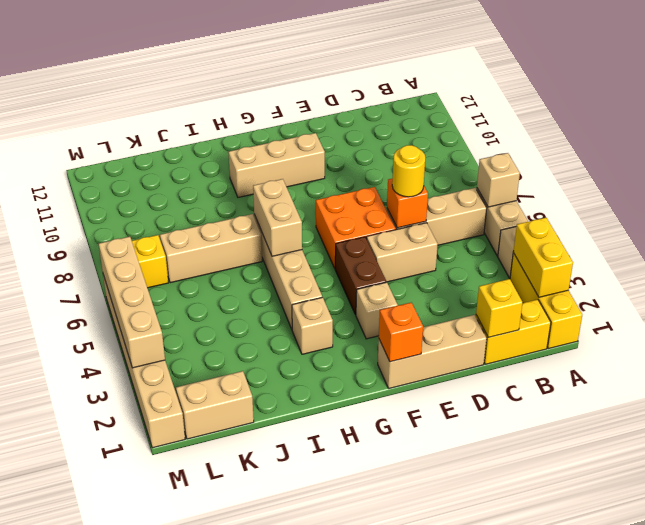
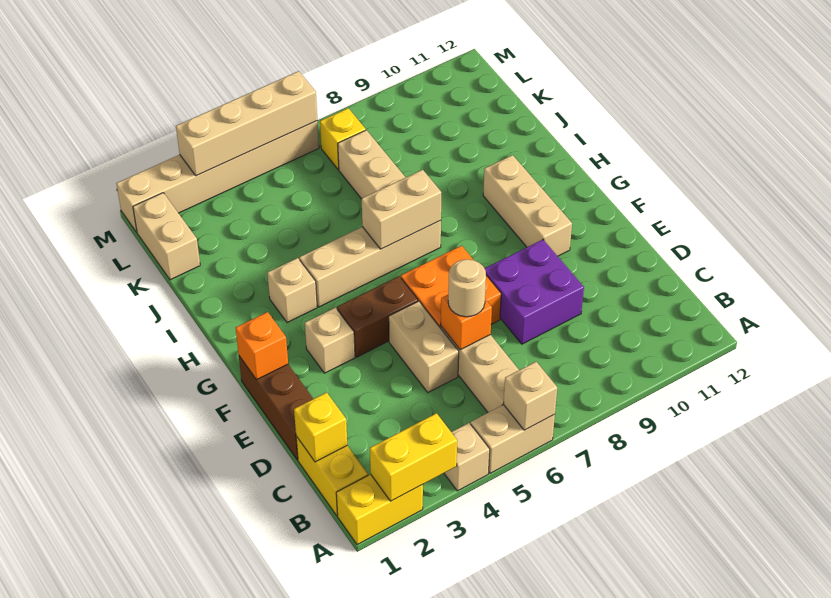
yellow brick A1:A3 level 1 -> yellow brick A1:A2 level 1
tan brick D1:F1 level 1 -> brown brick D1:F1 level 1
yellow round brick D6 level 3 -> tan round brick D6 level 3
none -> purple brick D8:E9 level 1

